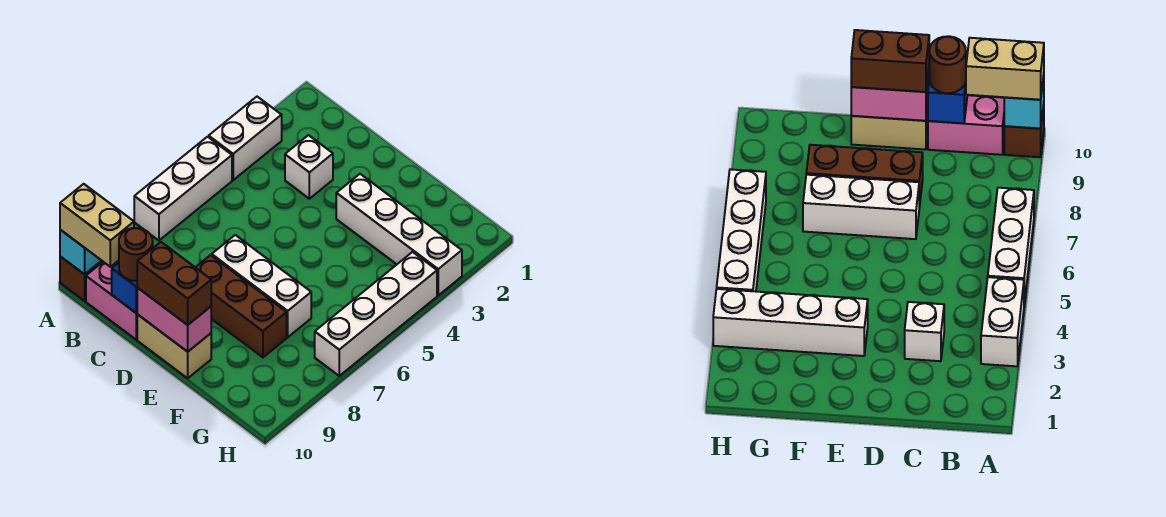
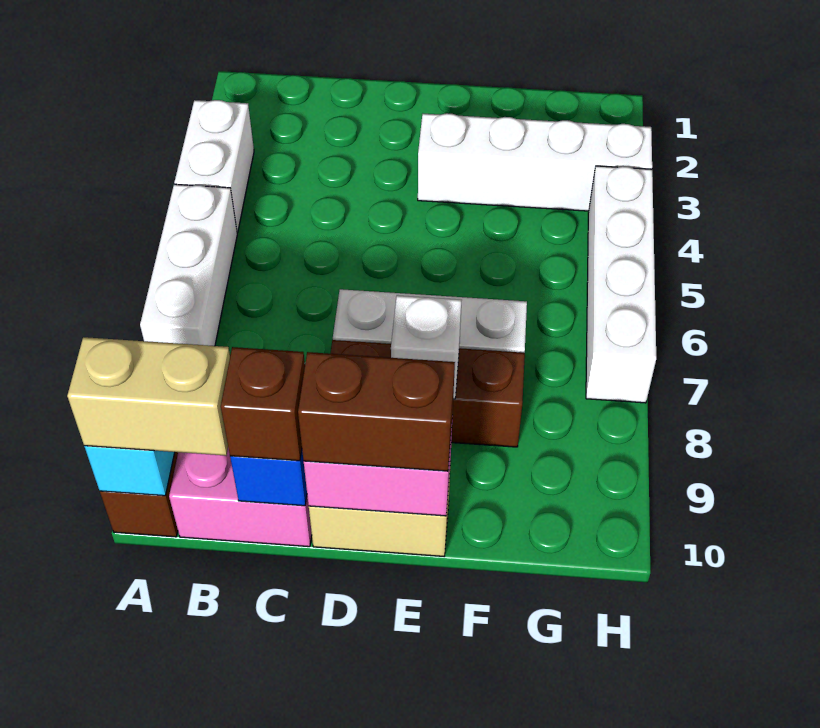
white brick C3 level 1 -> white brick E8 level 2
brown round brick C10 level 3 -> brown brick C10 level 3

